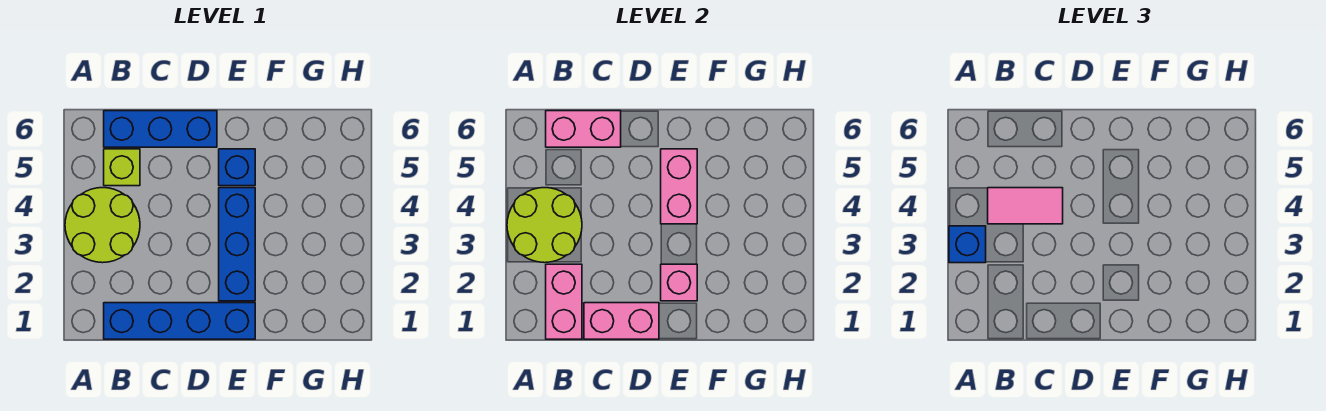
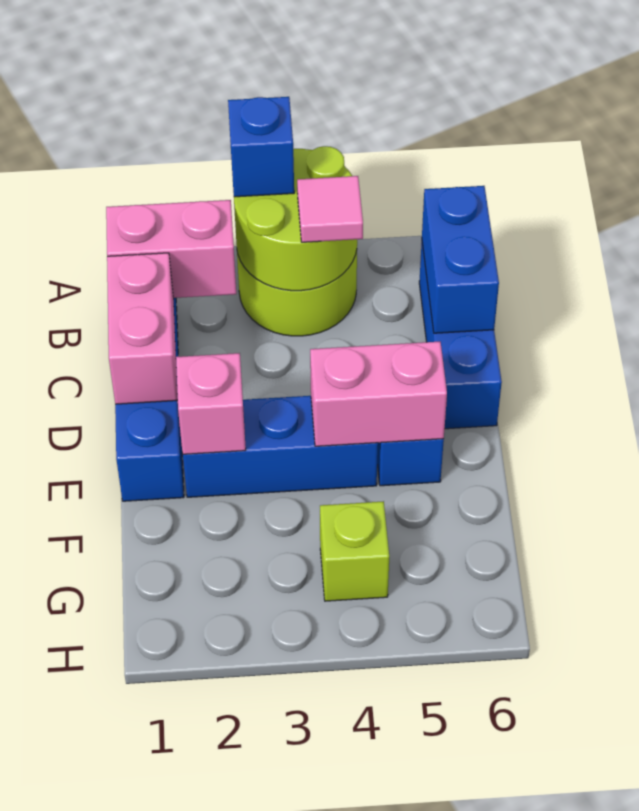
pink tile B4:C4 level 3 -> pink tile B4 level 3
lime brick B5 level 1 -> lime brick G4 level 1
pink brick B6:C6 level 2 -> blue brick B6:C6 level 2

